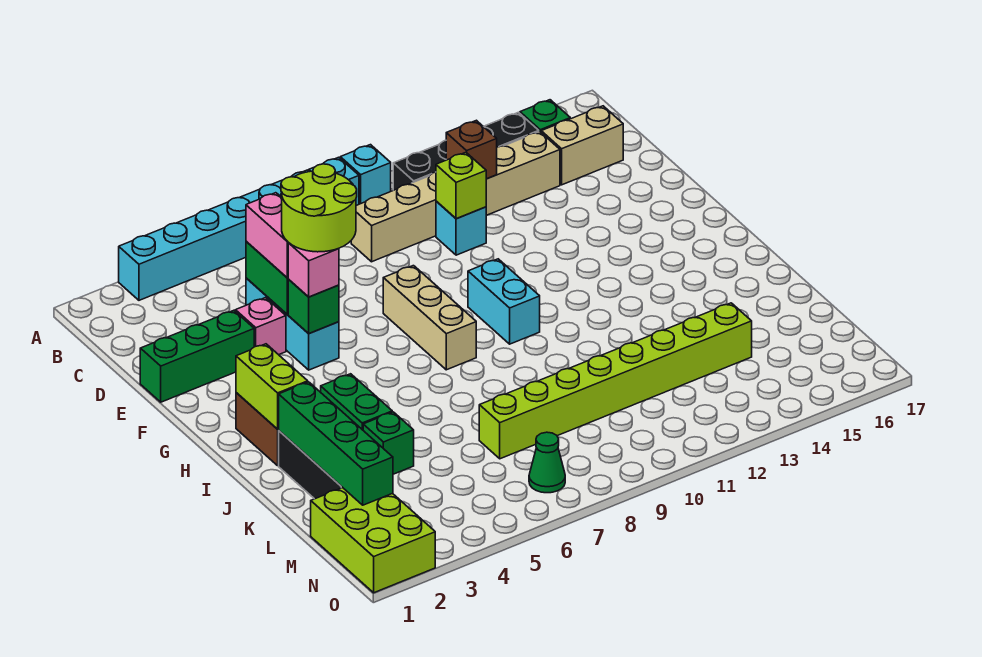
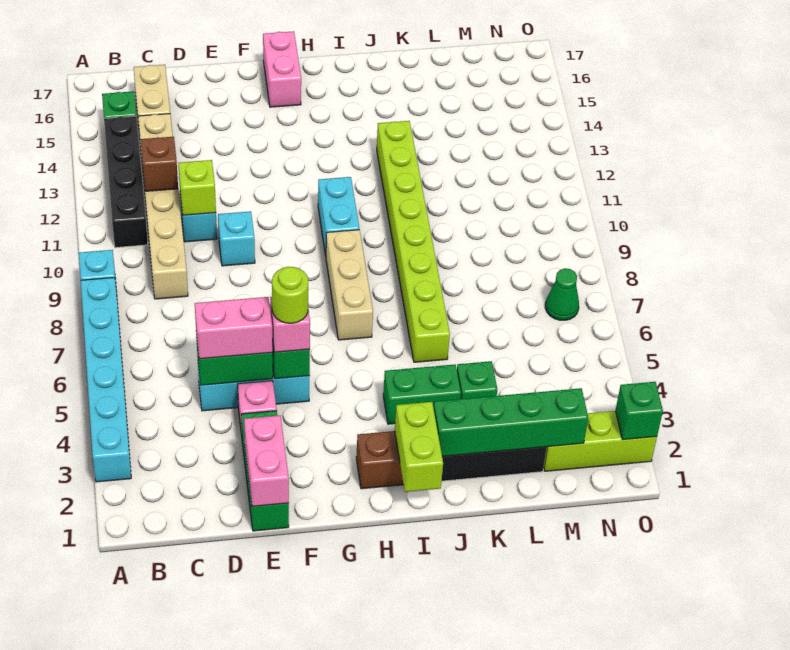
cyan brick A10 level 1 -> cyan brick E10 level 1
none -> pink brick E1:E2 level 2
lime round brick E5:F6 level 4 -> lime round brick F5 level 4
tan brick F8:H8 level 1 -> tan brick H7:H9 level 1
cyan brick G10:H10 level 1 -> cyan brick H10:H11 level 1
none -> pink brick G16:G17 level 1
lime brick H2:I2 level 2 -> lime brick I1:I2 level 2
lime brick L7:L14 level 1 -> lime brick J6:J13 level 1
lime brick M1:O2 level 1 -> lime brick M2:O2 level 1
none -> green brick O2 level 2

